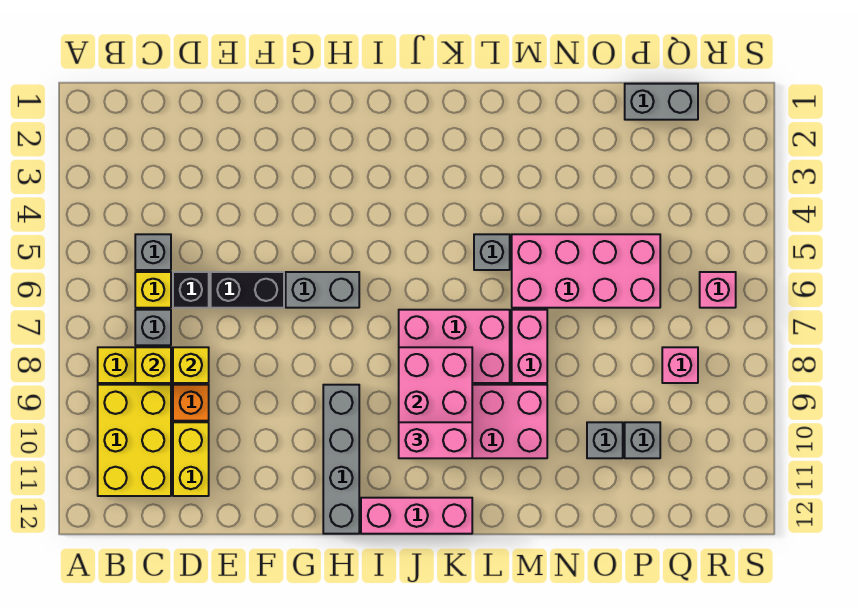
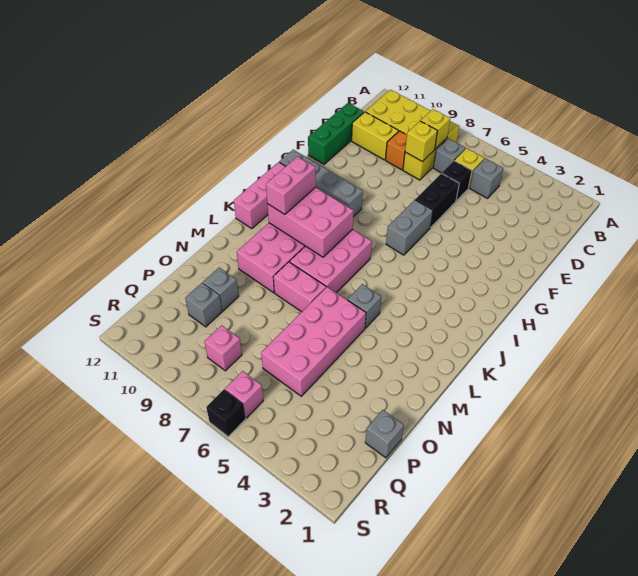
none -> green brick D12:F12 level 1
grey brick P1:Q1 level 1 -> grey brick P1 level 1
none -> black brick S6 level 1

